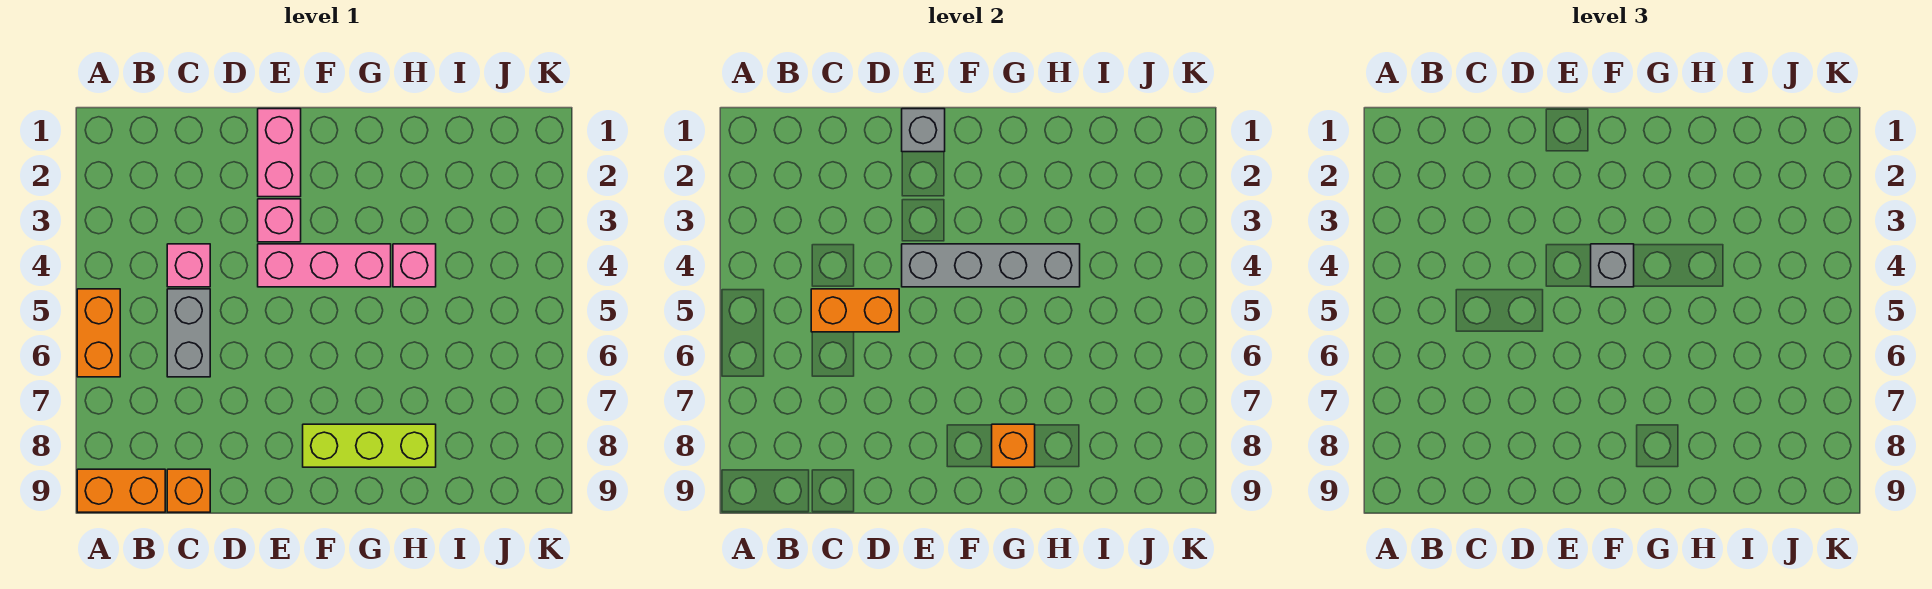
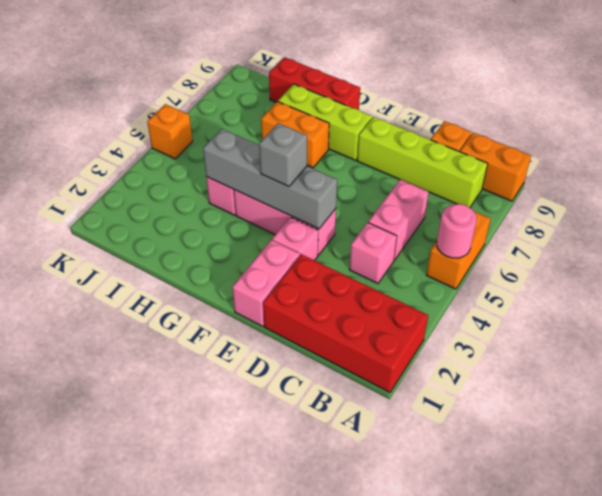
none -> red brick A1:D2 level 1
none -> pink round brick A5 level 2
none -> lime brick B8:E8 level 1
grey brick C5:C6 level 1 -> pink brick C5:C6 level 1
orange brick C5:D5 level 2 -> orange brick G7:H7 level 1
grey brick E1 level 2 -> none
orange brick G8 level 2 -> orange brick K5 level 1
none -> red brick G9:I9 level 1

